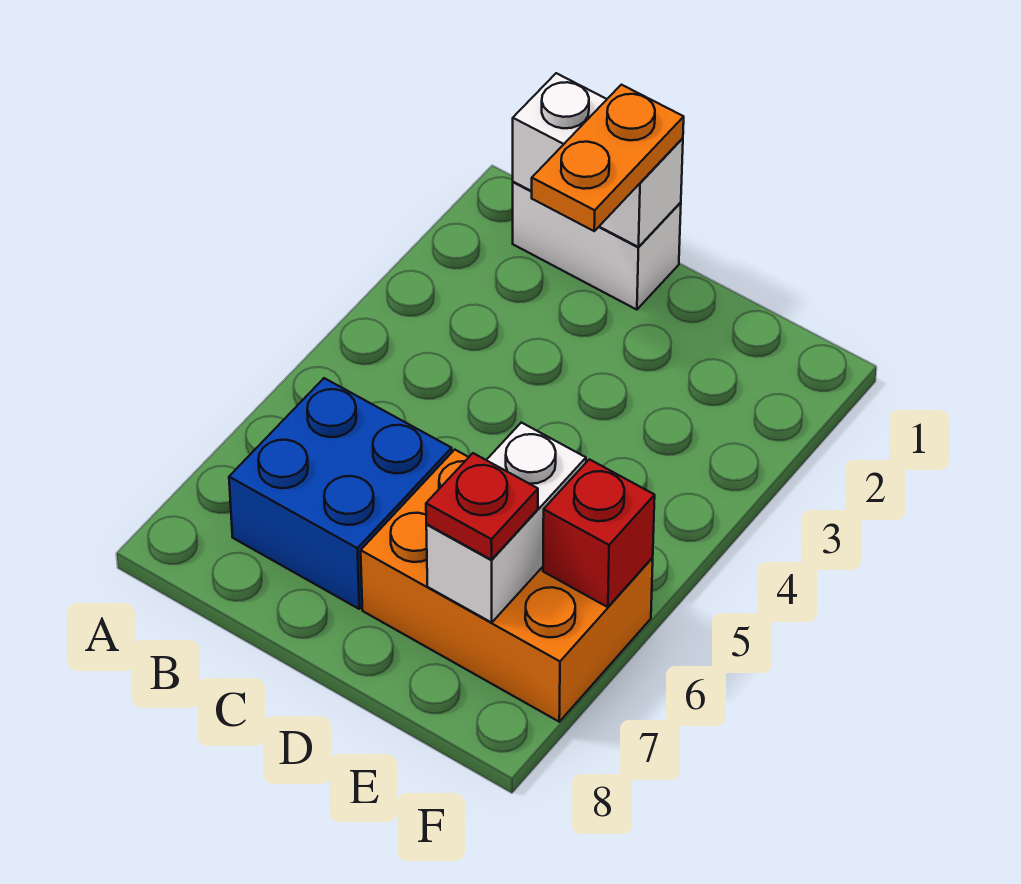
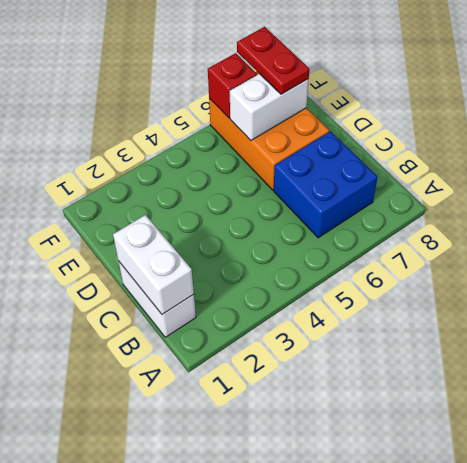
orange plate C1:C2 level 3 -> none
red plate E7 level 3 -> red plate E7:F7 level 3

